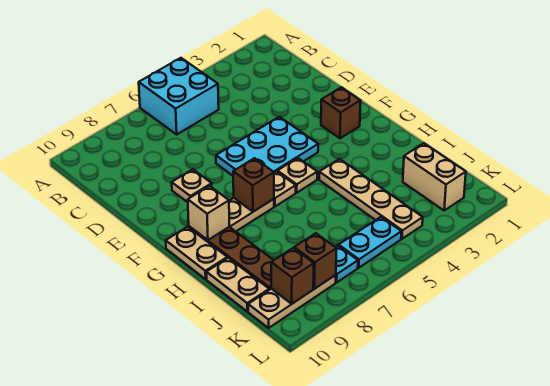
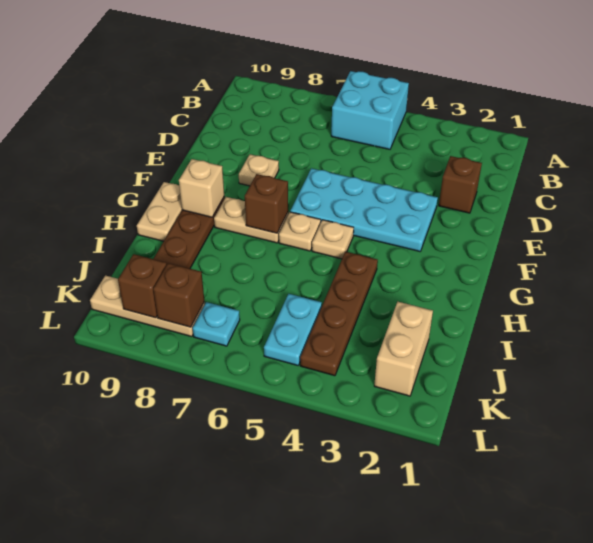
cyan plate E4:F6 level 1 -> cyan plate E3:F6 level 1
brown brick F2 level 1 -> brown brick D2 level 1
tan plate H4:K4 level 1 -> brown plate H4:K4 level 1
tan plate I10:J10 level 1 -> none
cyan plate K5:K6 level 1 -> cyan plate J5:K5 level 1

